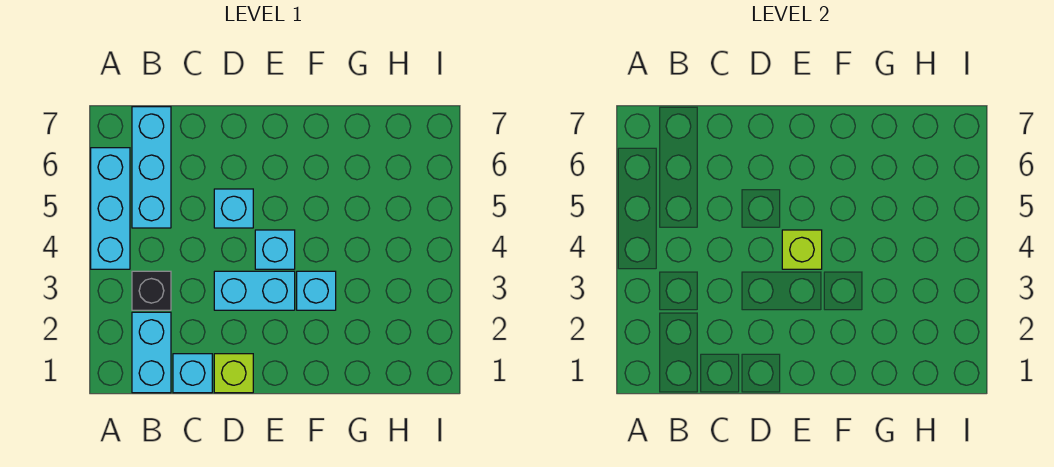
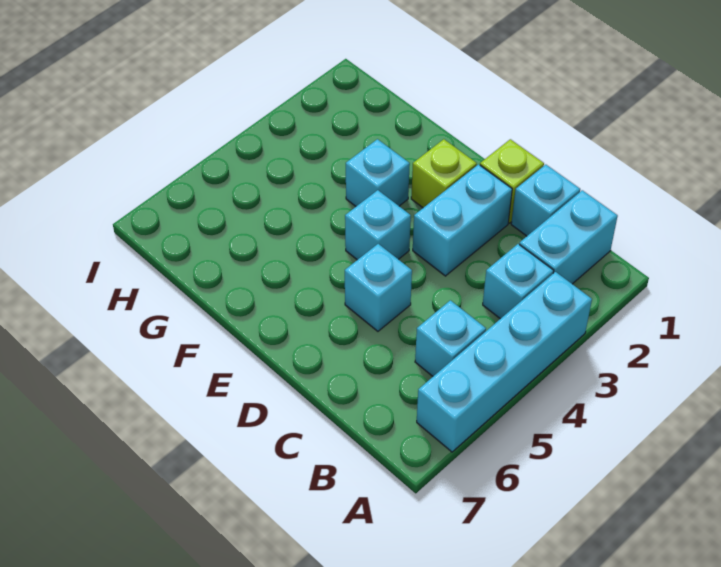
cyan brick A4:A6 level 1 -> cyan brick A3:A6 level 1
black brick B3 level 1 -> cyan brick B3 level 1
cyan brick B5:B7 level 1 -> cyan brick B5 level 1
cyan brick D3:E3 level 1 -> cyan brick D2:D3 level 1
lime brick E4 level 2 -> lime brick E2 level 1

